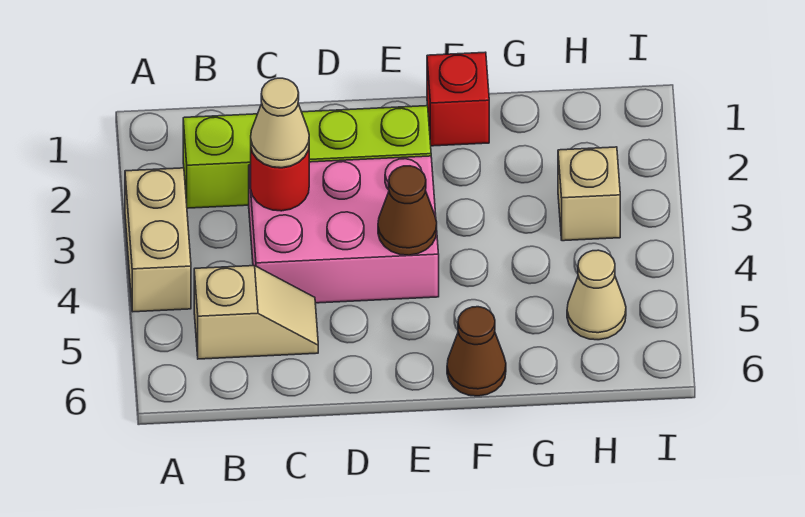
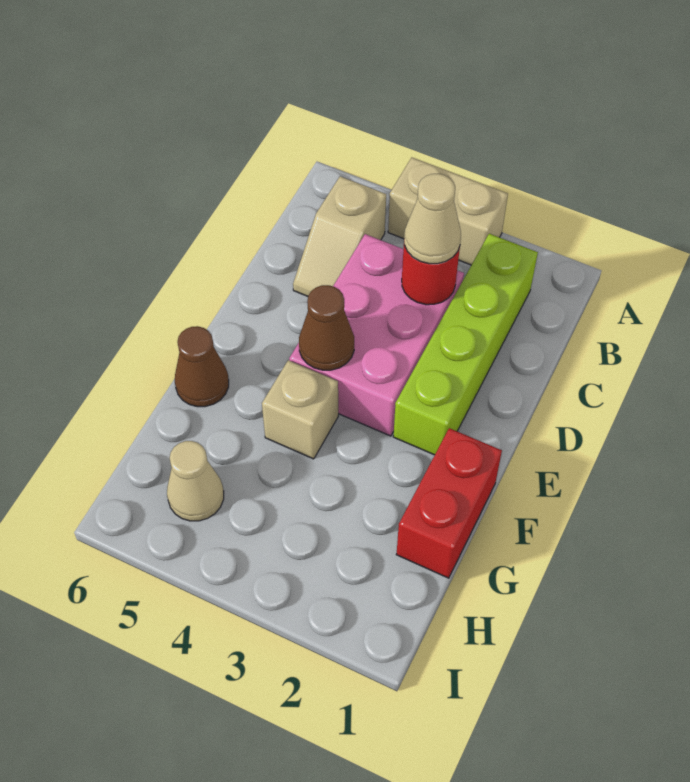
red brick F1 level 1 -> red brick F1:G1 level 1
tan brick H3 level 1 -> tan brick F4 level 1

